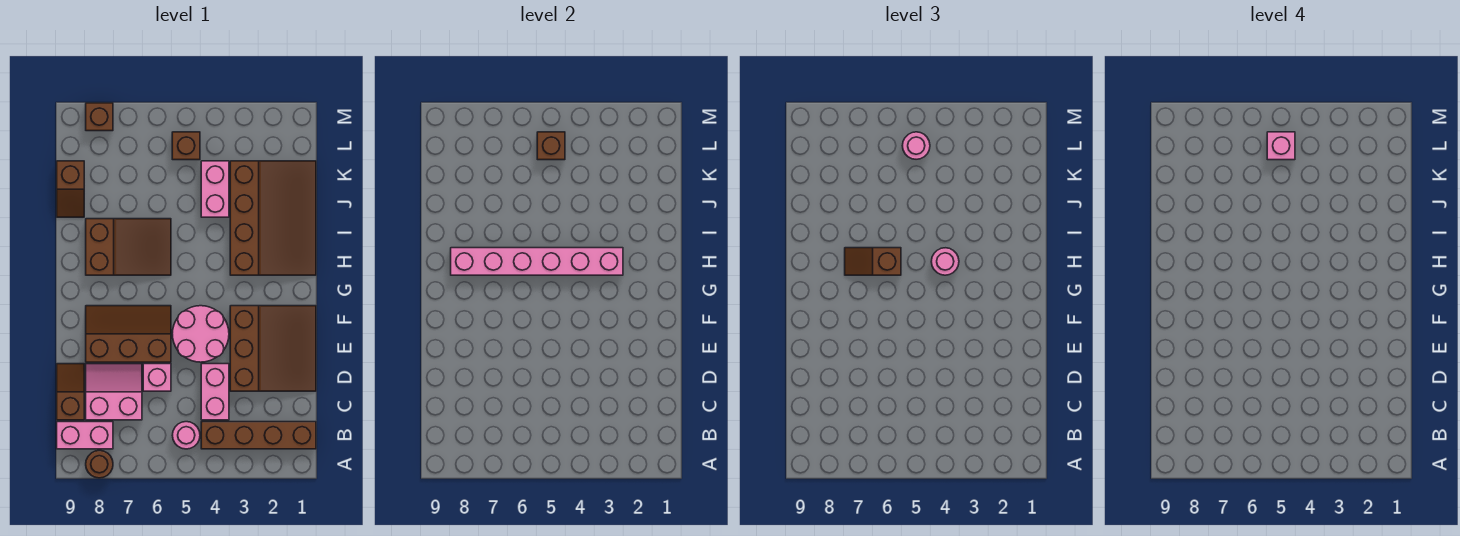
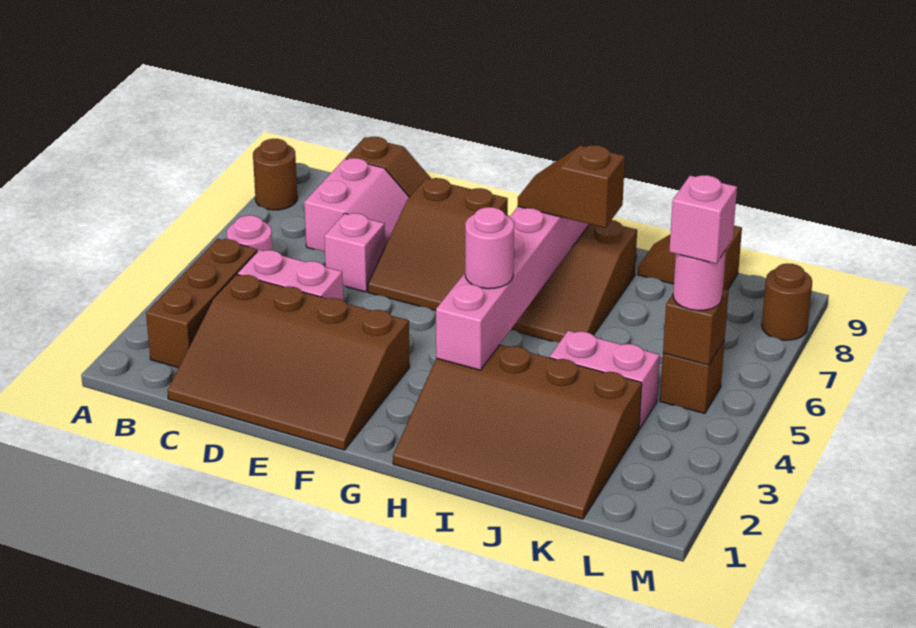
brown brick B1:B4 level 1 -> brown brick B2:B4 level 1
pink brick B8:B9 level 1 -> none
brown slope D1:F3 level 1 top 3 -> brown slope C1:F3 level 1 top 3
pink round brick E4:F5 level 1 -> none
brown slope E6:F8 level 1 top E -> brown slope E6:F8 level 1 top 8
brown slope H6:H7 level 3 top 6 -> brown slope H7:I7 level 3 top I
brown brick M8 level 1 -> brown round brick M8 level 1

